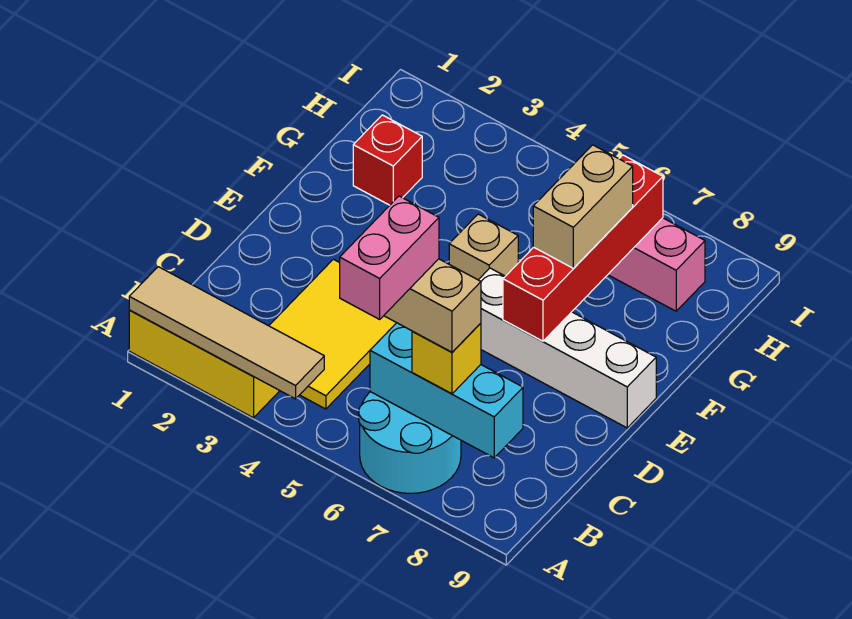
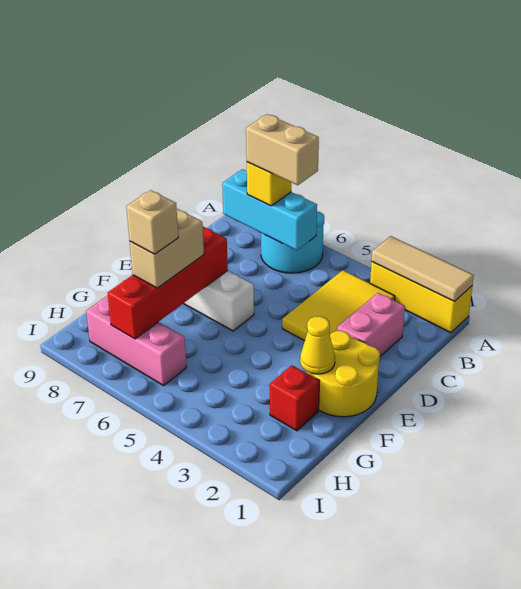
tan tile A1:A4 level 2 -> tan tile A1:A3 level 2
pink brick A6:B6 level 5 -> pink brick C2:D2 level 1
none -> yellow round brick E1:F2 level 1
none -> yellow cone F2 level 2
tan brick F5 level 1 -> tan brick G7 level 4

